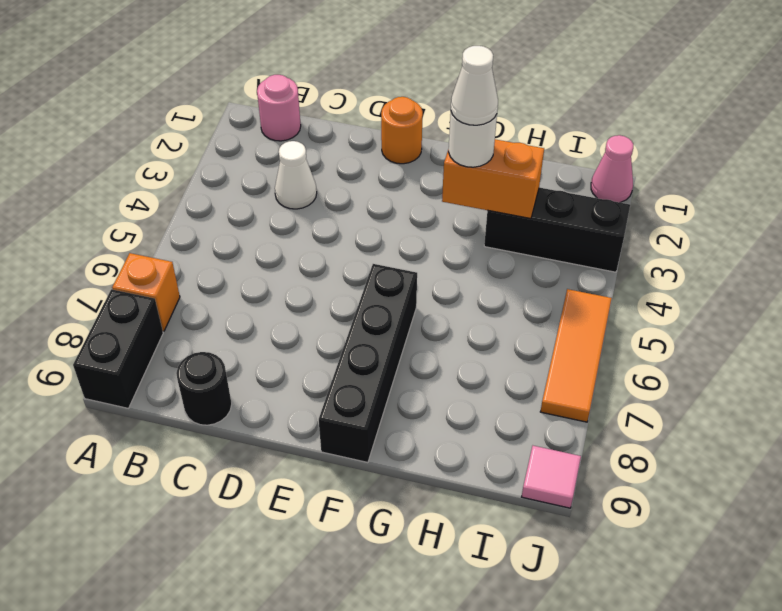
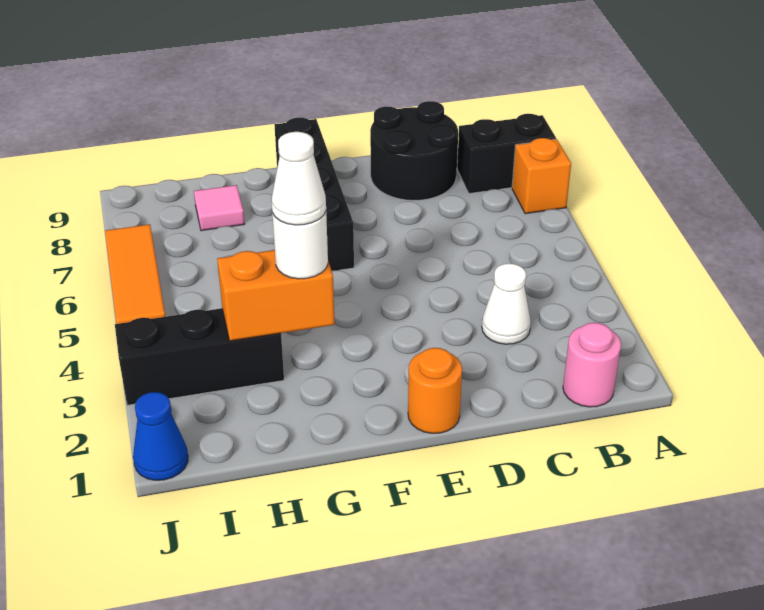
black brick A8:A9 level 1 -> black brick A8:B8 level 1
black round brick C9 level 1 -> black round brick C8:D9 level 1
pink cone J1 level 1 -> blue cone J1 level 1
pink tile J9 level 1 -> pink tile H8 level 1

